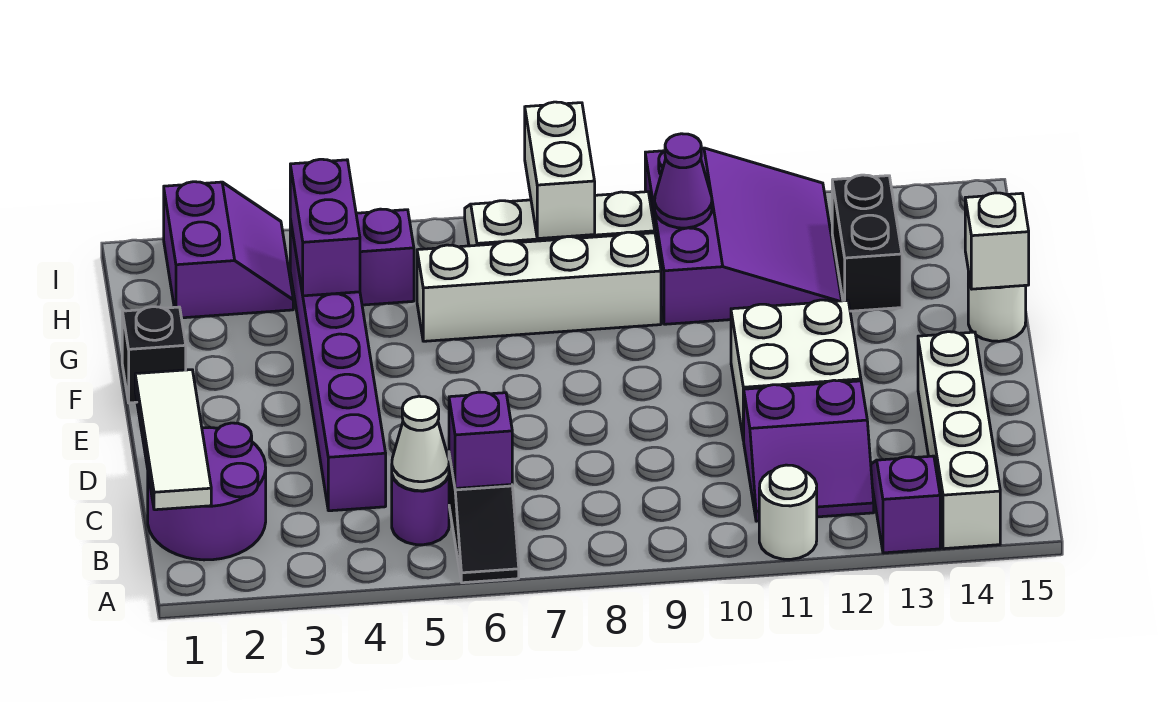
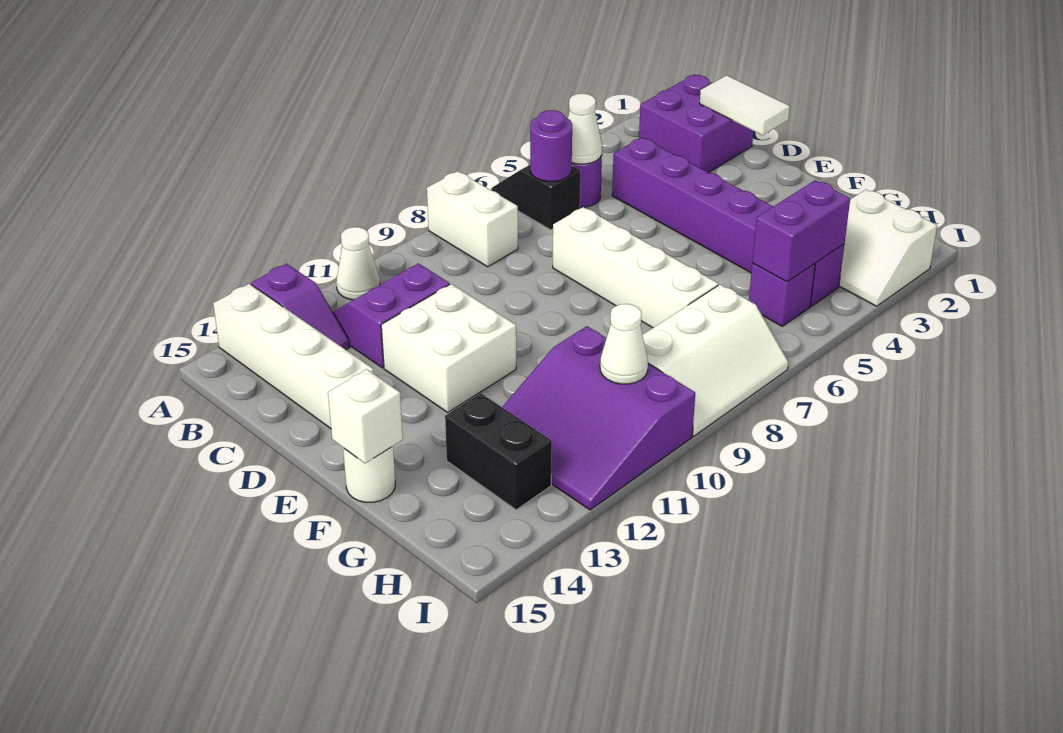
white round brick A11 level 1 -> white cone A11 level 1
purple round brick B1:C2 level 1 -> purple brick B1:C2 level 1
white tile B1:D1 level 2 -> white tile C1:D1 level 2
purple brick B6 level 2 -> purple round brick B6 level 2
black brick F1 level 1 -> none
purple brick G4:H4 level 2 -> purple brick H4:H5 level 2
white brick G6:G9 level 1 -> white brick D7:G7 level 1
purple slope H2:I3 level 1 top 2 -> white slope H2:I3 level 1 top 2
white brick H8:I8 level 2 -> white brick A8:B8 level 1
purple cone H10 level 2 -> white cone H10 level 2

